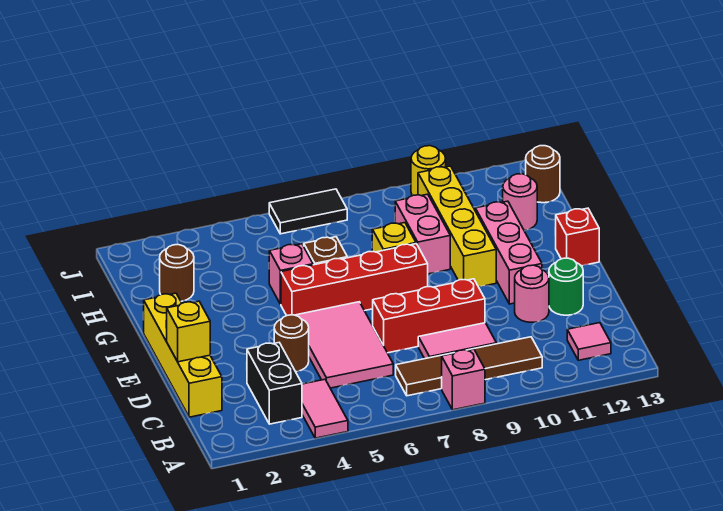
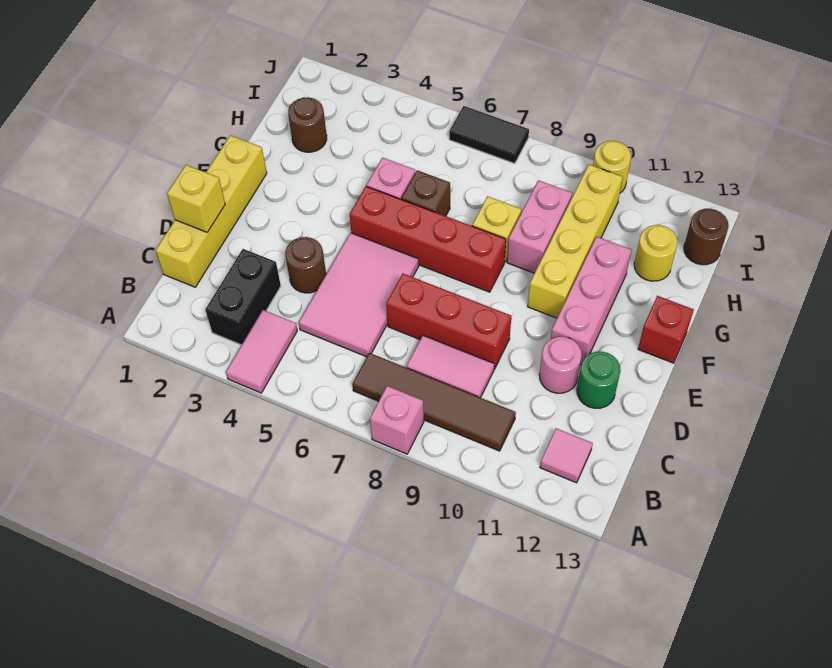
pink round brick H12 level 1 -> yellow round brick H12 level 1

